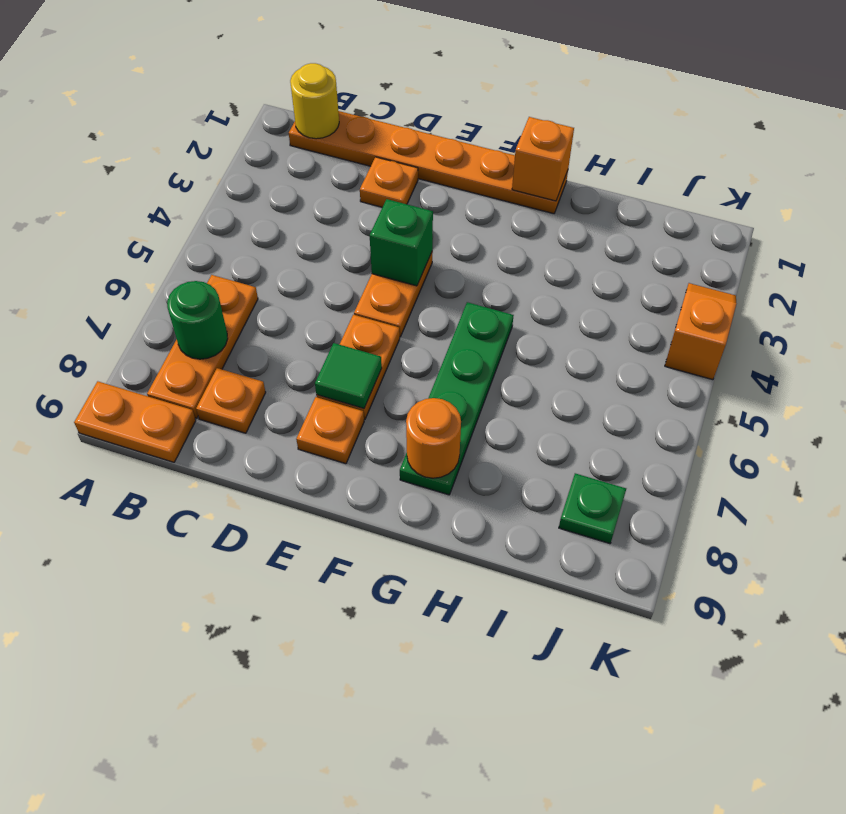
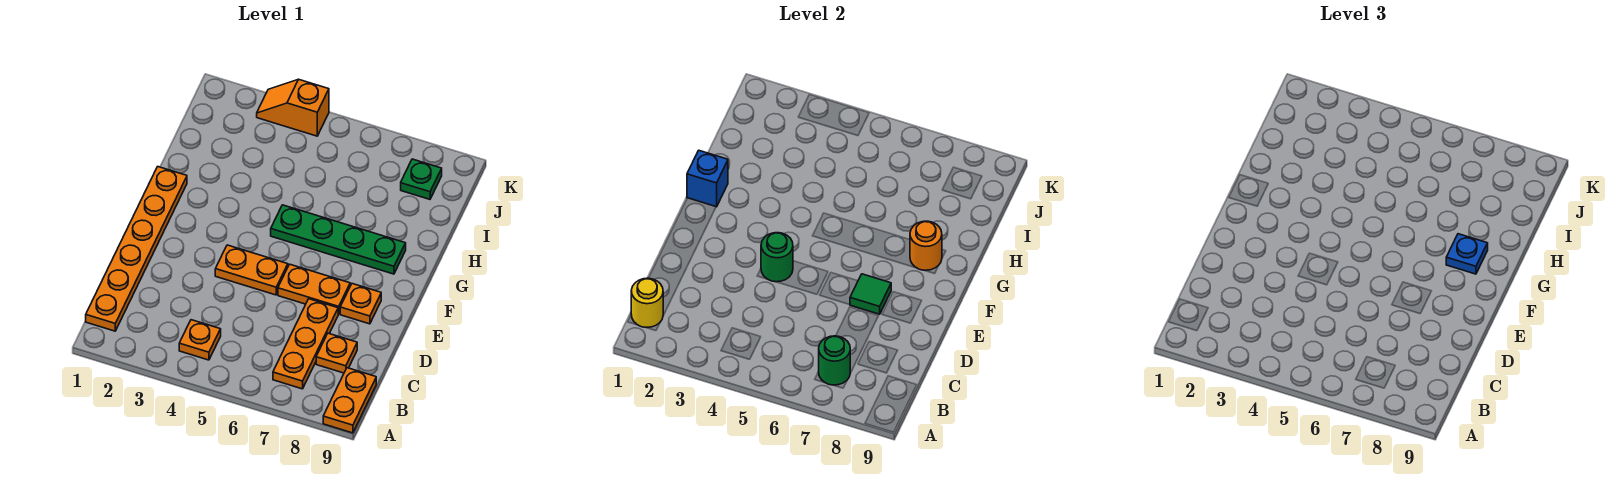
orange plate B6:B8 level 1 -> orange plate B7:D7 level 1
orange plate D2 level 1 -> orange plate B4 level 1
green brick E4 level 2 -> green round brick E4 level 2
orange brick G1 level 2 -> blue brick G1 level 2
none -> blue plate G8 level 3

